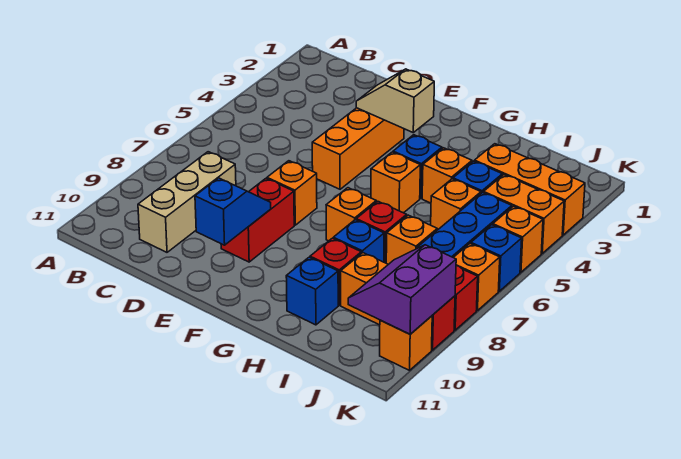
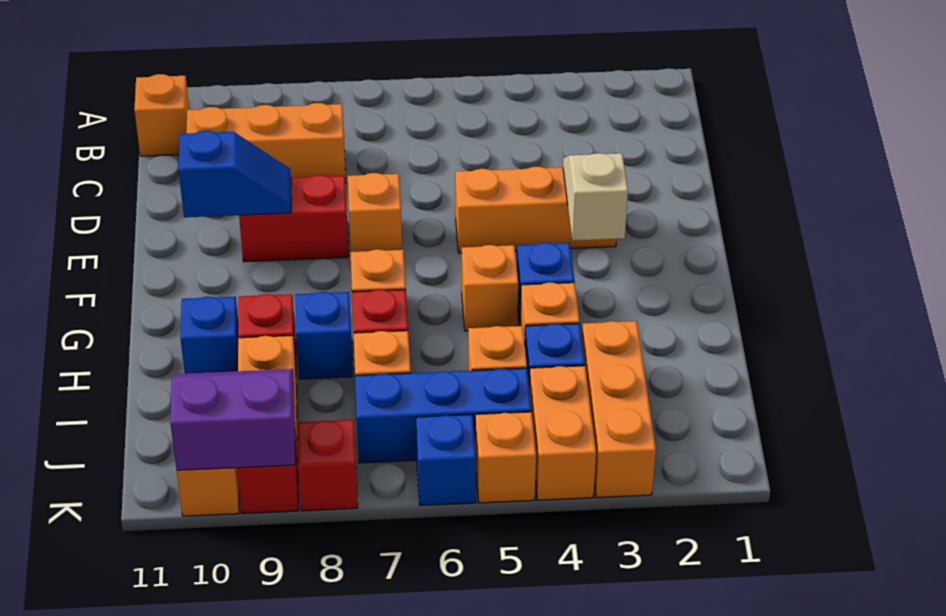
tan brick C8:C10 level 1 -> orange brick C8:C10 level 1
orange brick K7 level 1 -> orange brick B11 level 1

